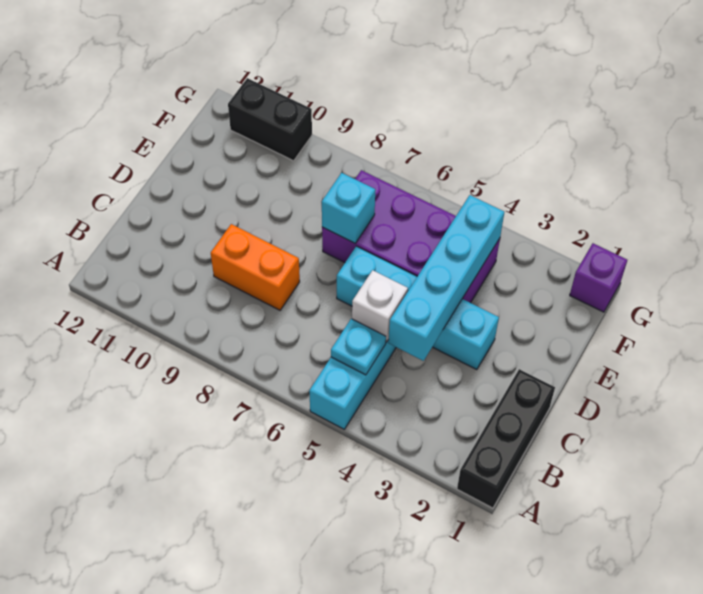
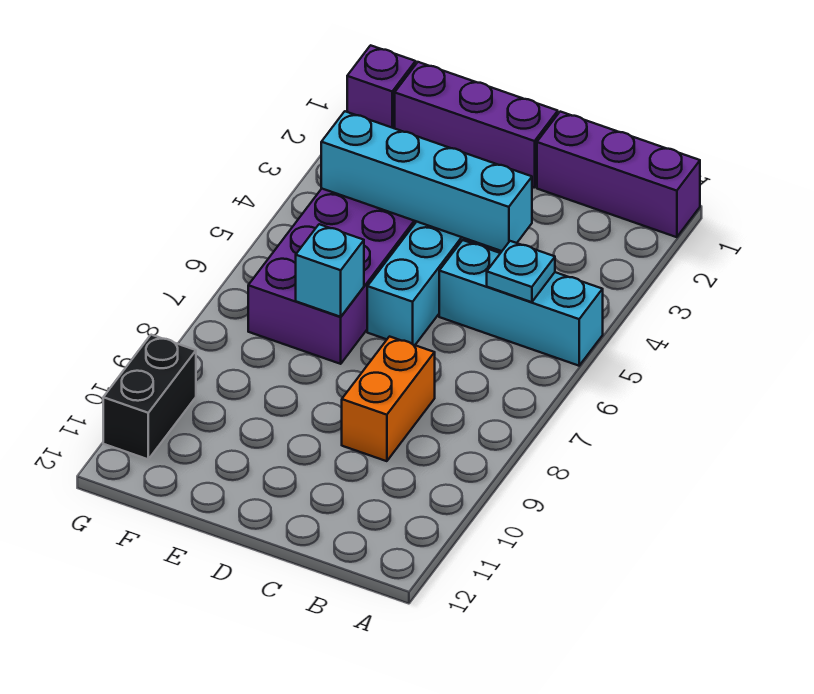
black brick A1:C1 level 1 -> purple brick A1:C1 level 1
white brick C5 level 2 -> none
none -> purple brick D1:F1 level 1

